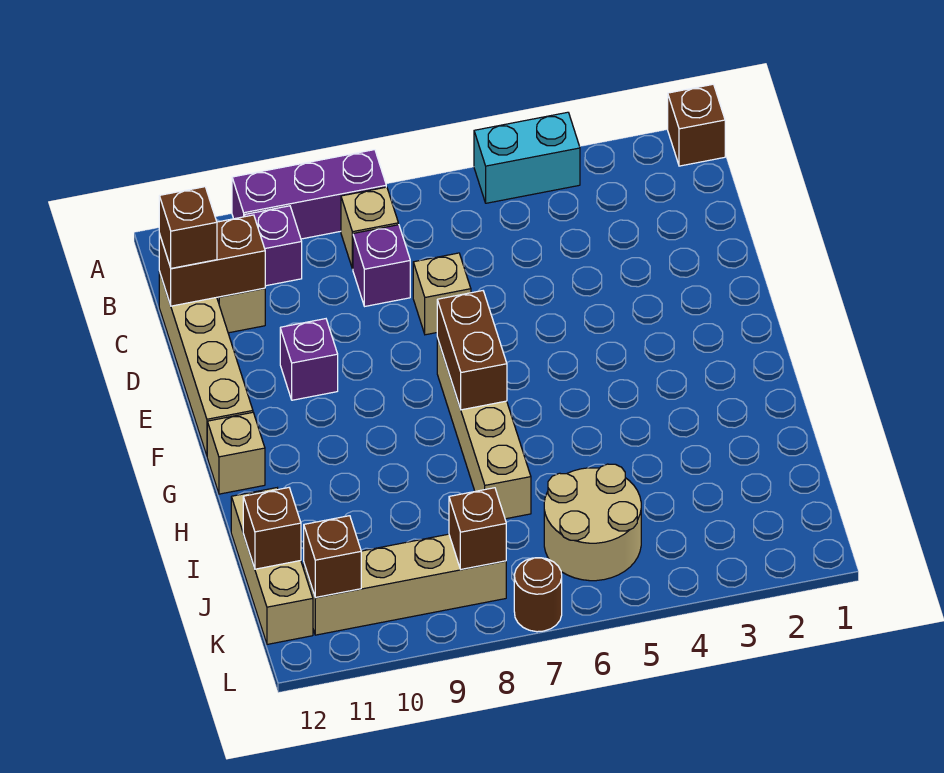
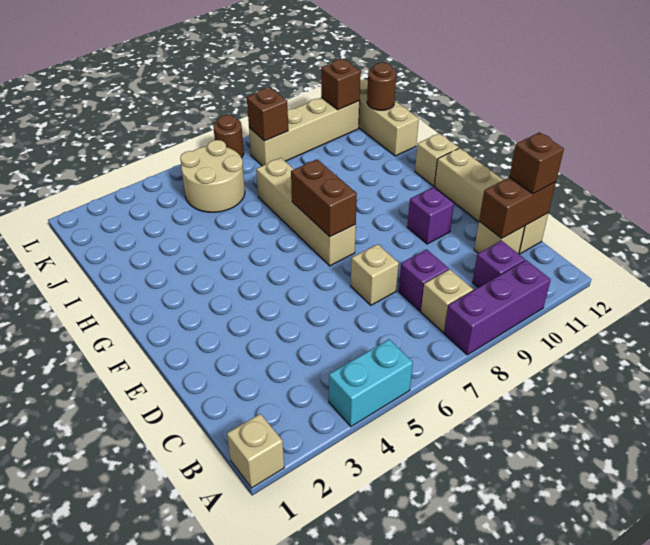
brown brick A1 level 1 -> tan brick A1 level 1
brown brick J12 level 2 -> brown round brick J12 level 2

